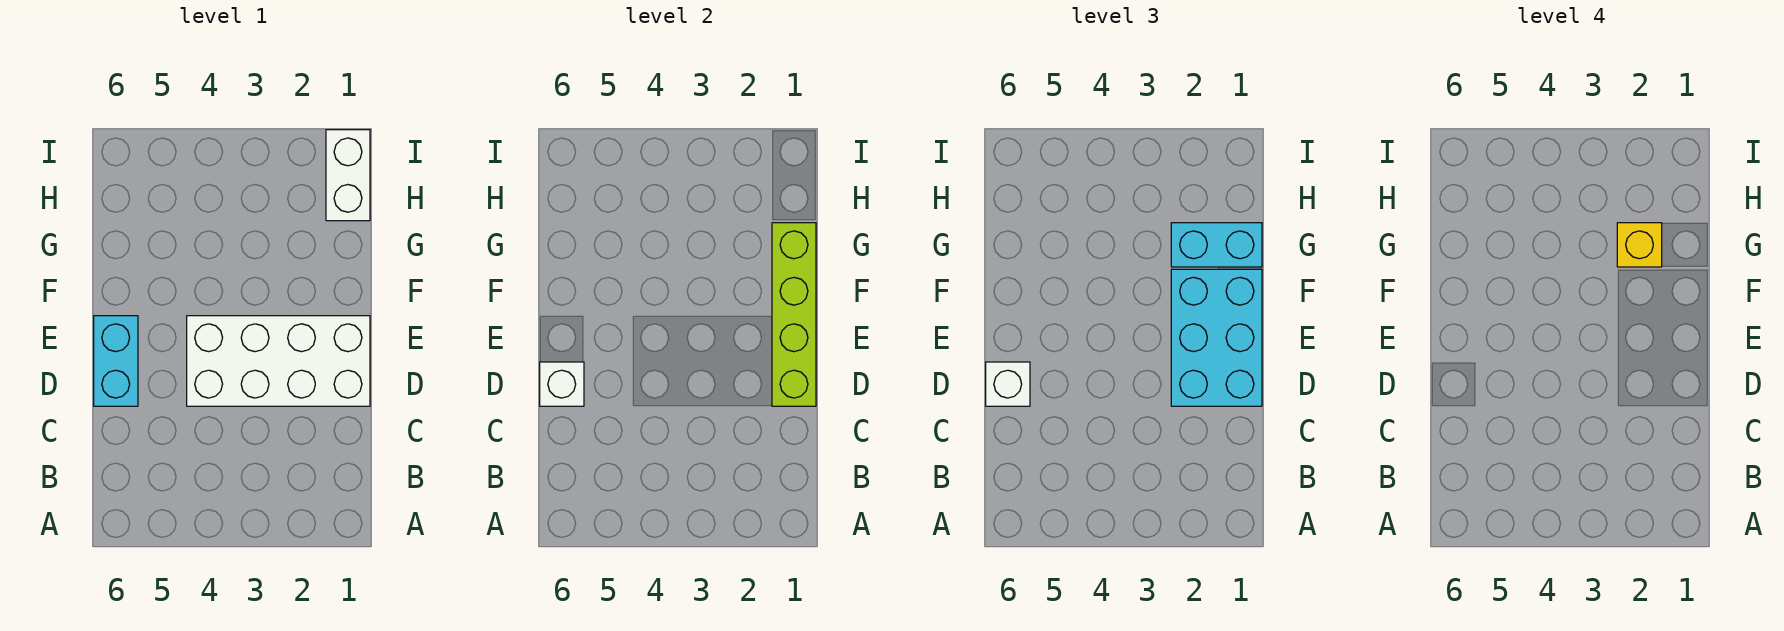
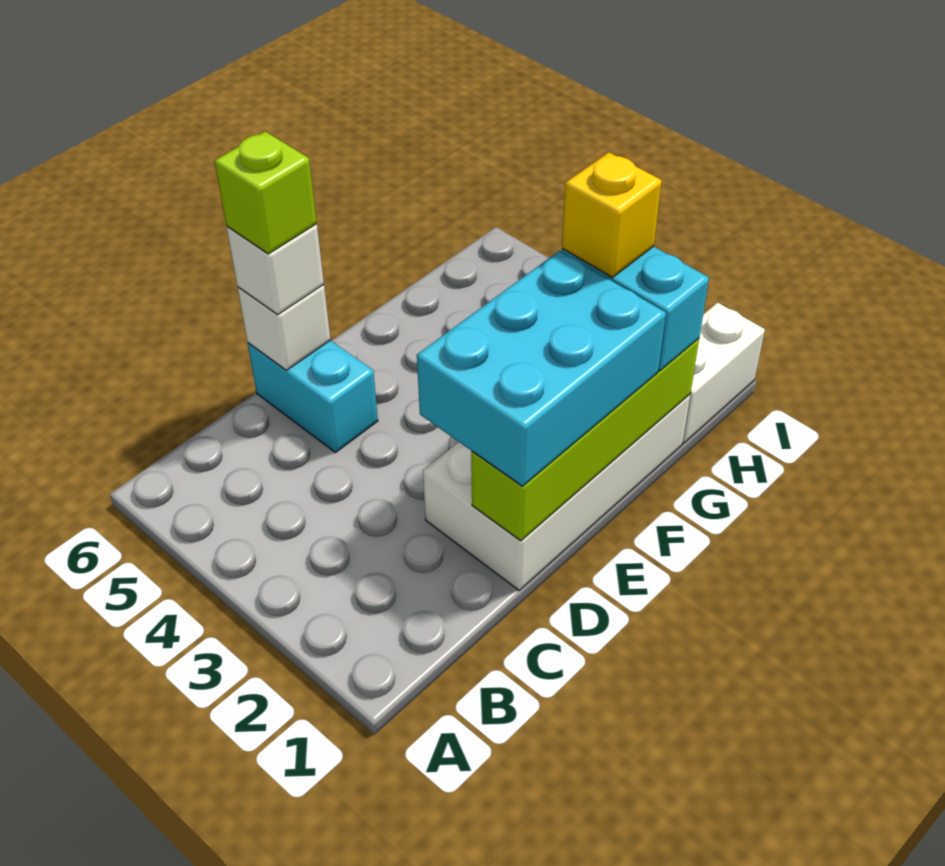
white brick D1:E4 level 1 -> white brick D1:G2 level 1
cyan brick D6:E6 level 1 -> cyan brick D5:D6 level 1
none -> lime brick D6 level 4

